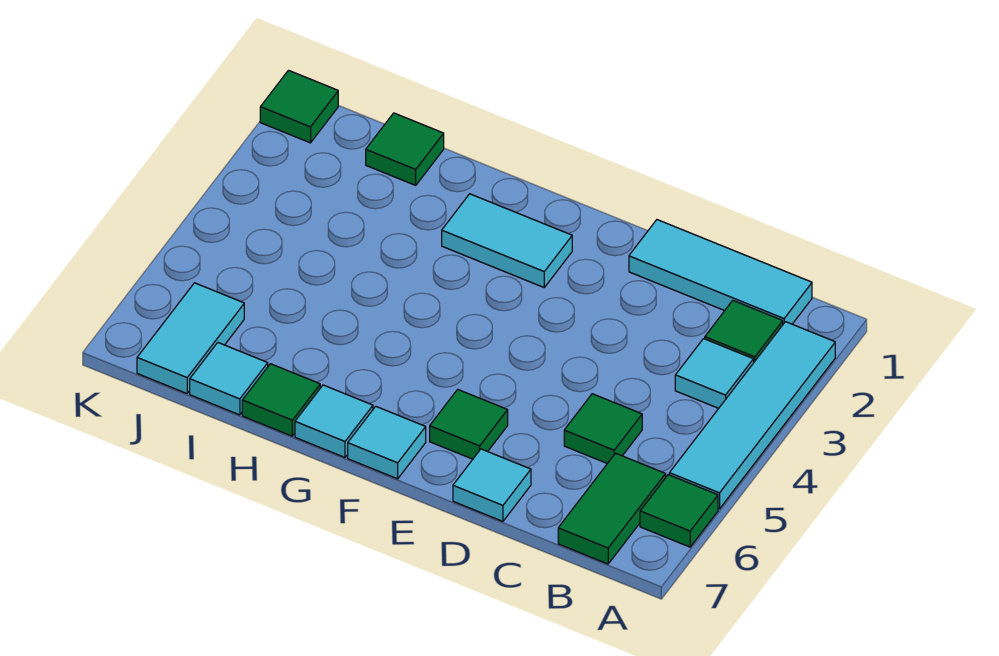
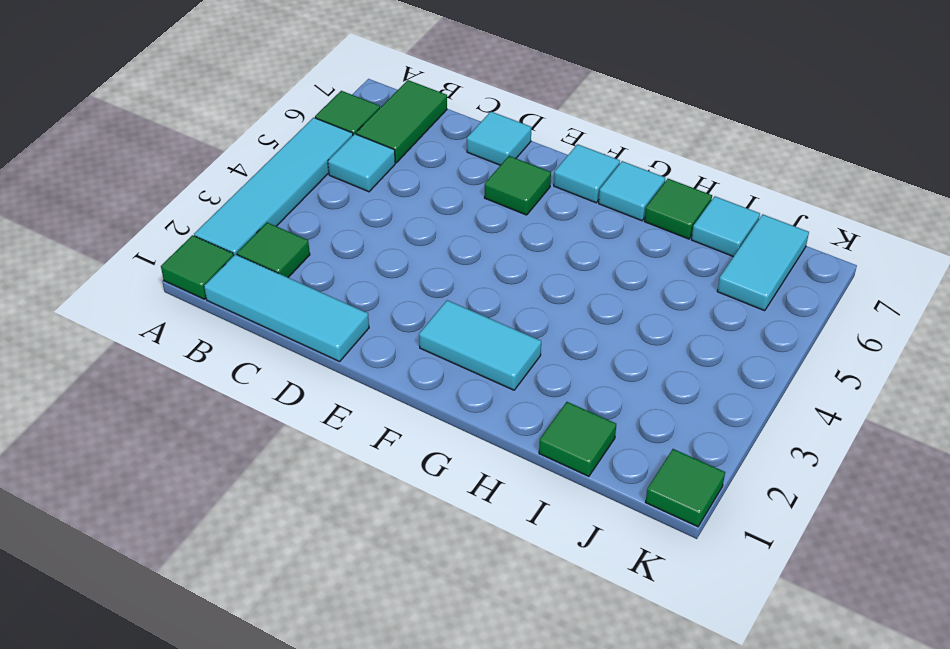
cyan tile B3 level 1 -> cyan tile B5 level 1
green tile C5 level 1 -> green tile A1 level 1

